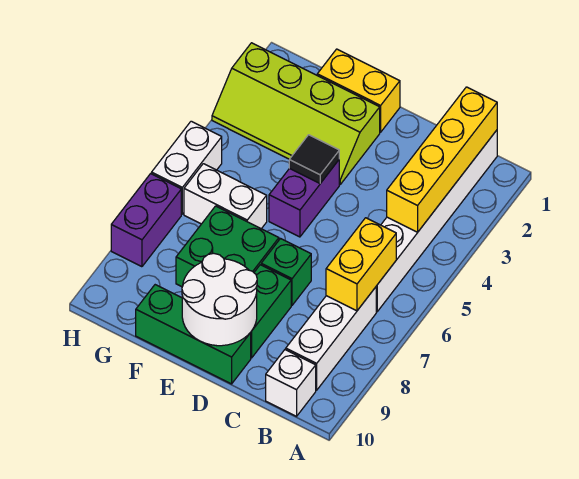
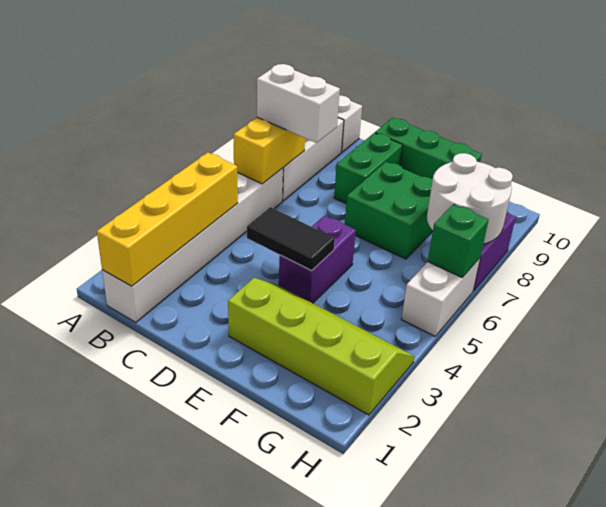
green brick D7 level 1 -> green brick H6 level 2
white round brick D9:E10 level 2 -> white round brick G7:H8 level 2
yellow brick E1:F1 level 1 -> none
black tile E4 level 2 -> black tile D4:E4 level 2
white brick F6:G6 level 1 -> white brick B7:C7 level 3

